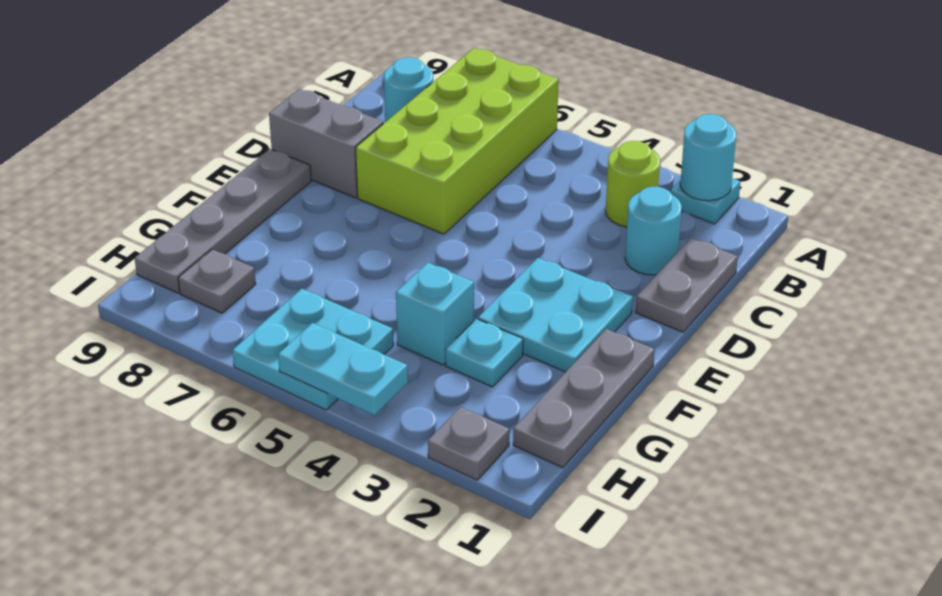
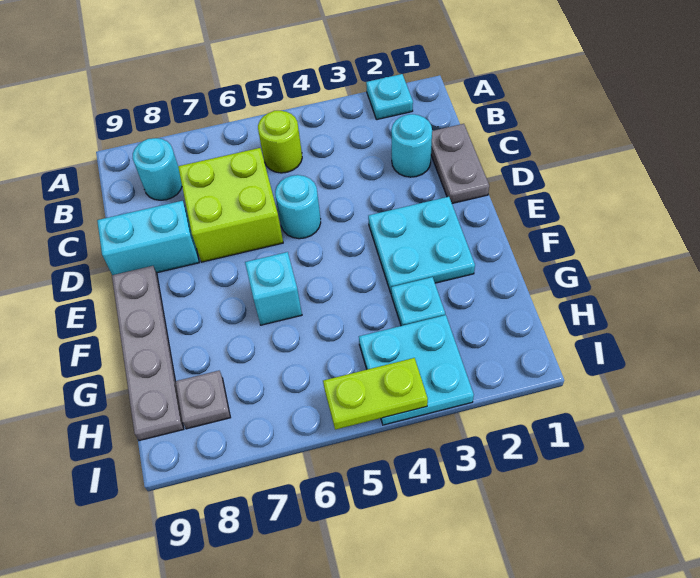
cyan round brick A2 level 2 -> cyan round brick D5 level 1
lime brick A6:D7 level 1 -> lime brick C6:D7 level 1
lime round brick B3 level 1 -> lime round brick B5 level 1
grey brick D8:D9 level 1 -> cyan brick D8:D9 level 1
grey plate F1:H1 level 1 -> none
cyan brick G4 level 1 -> cyan brick F6 level 1
cyan plate H5:I6 level 1 -> cyan plate H3:I4 level 1
grey plate I2 level 1 -> none
cyan plate I4:I5 level 2 -> lime plate I4:I5 level 2

